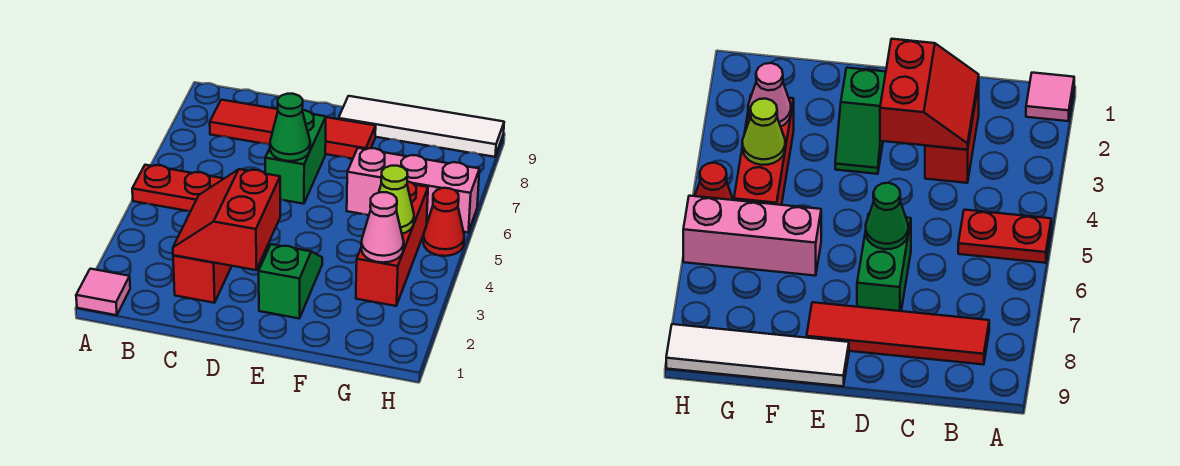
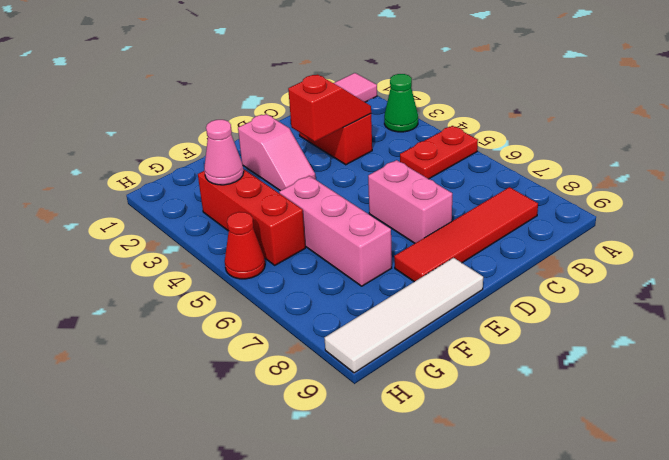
red slope C2:D3 level 2 top D -> red slope C3:D3 level 2 top D
green brick D6:D7 level 1 -> pink brick D6:D7 level 1
green cone D6 level 2 -> green cone A3 level 1
green slope E2:E3 level 1 top 2 -> pink slope E2:E3 level 1 top 2
pink brick F6:H6 level 1 -> pink brick F5:F7 level 1
lime cone G4 level 2 -> none

